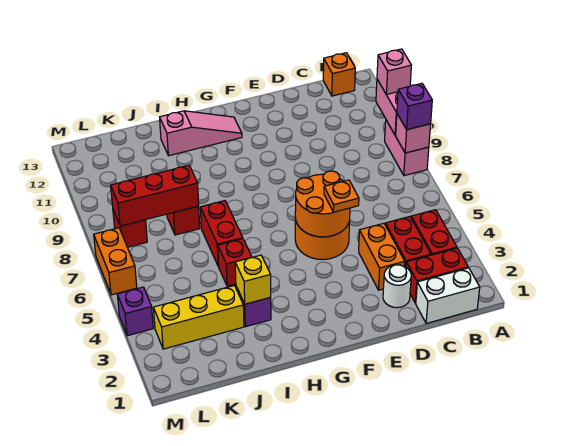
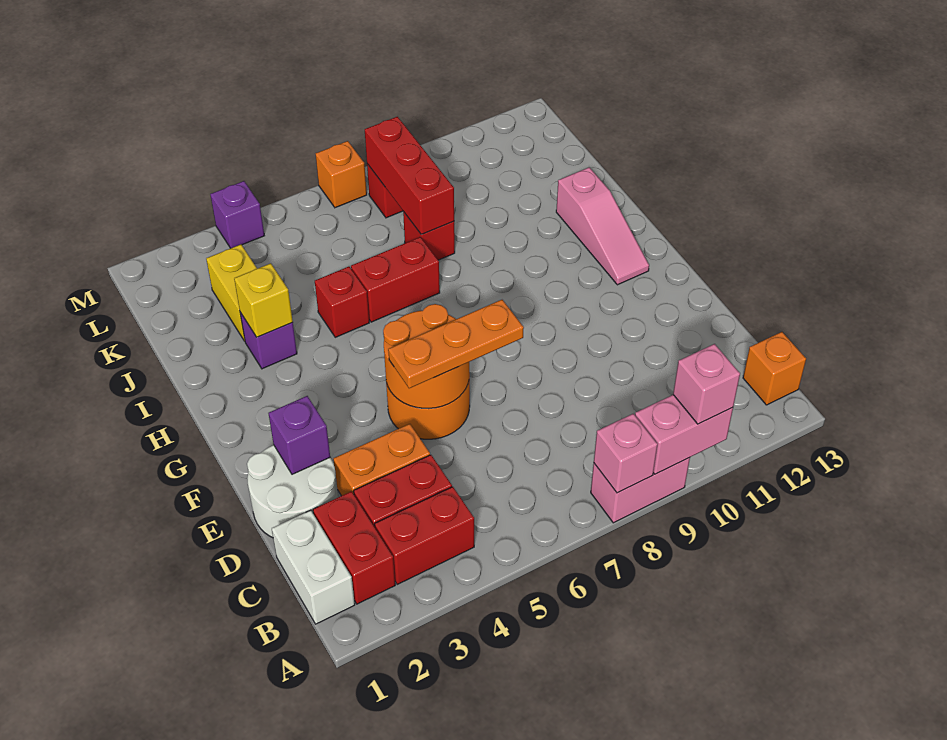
purple brick A8 level 3 -> purple brick E2 level 2
white round brick D2 level 1 -> white round brick D1:E2 level 1
orange plate E5 level 3 -> orange plate E5:E7 level 3
yellow brick J3:L3 level 1 -> yellow brick J3:K3 level 1
orange brick M6:M7 level 1 -> orange brick M7 level 1

